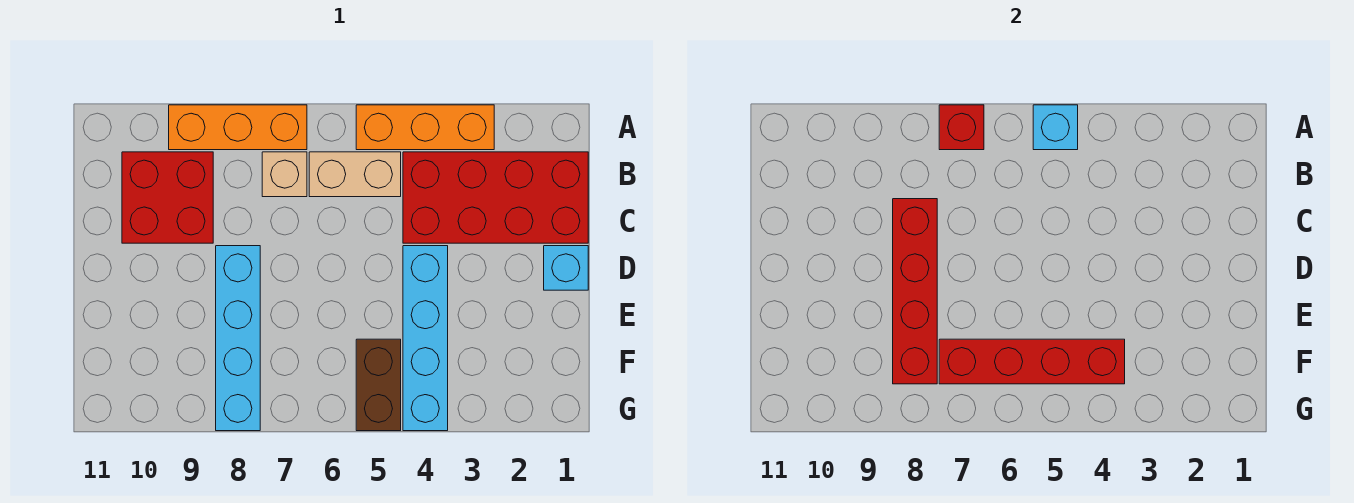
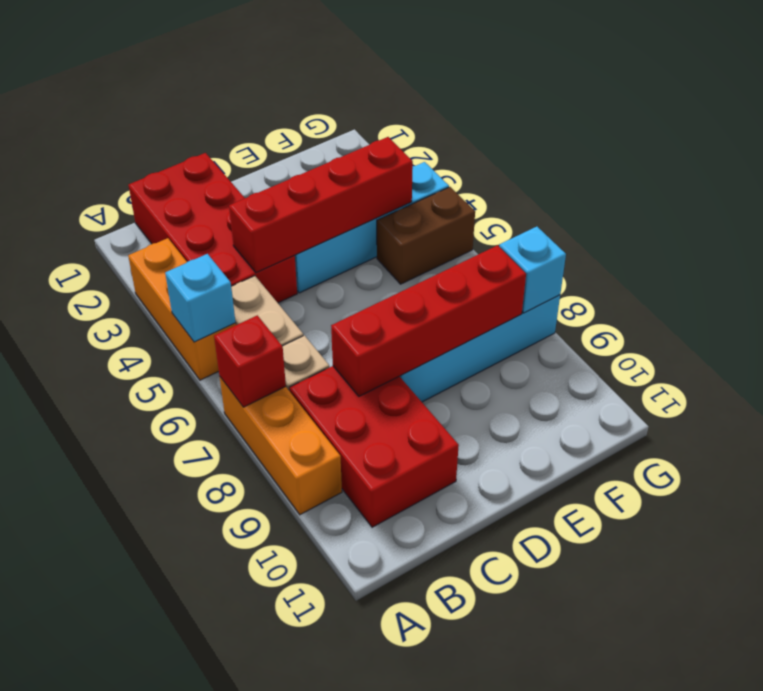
red brick B9:C10 level 1 -> red brick B8:C10 level 1
cyan brick D1 level 1 -> cyan brick G8 level 2
red brick F4:F7 level 2 -> red brick C4:F4 level 2

